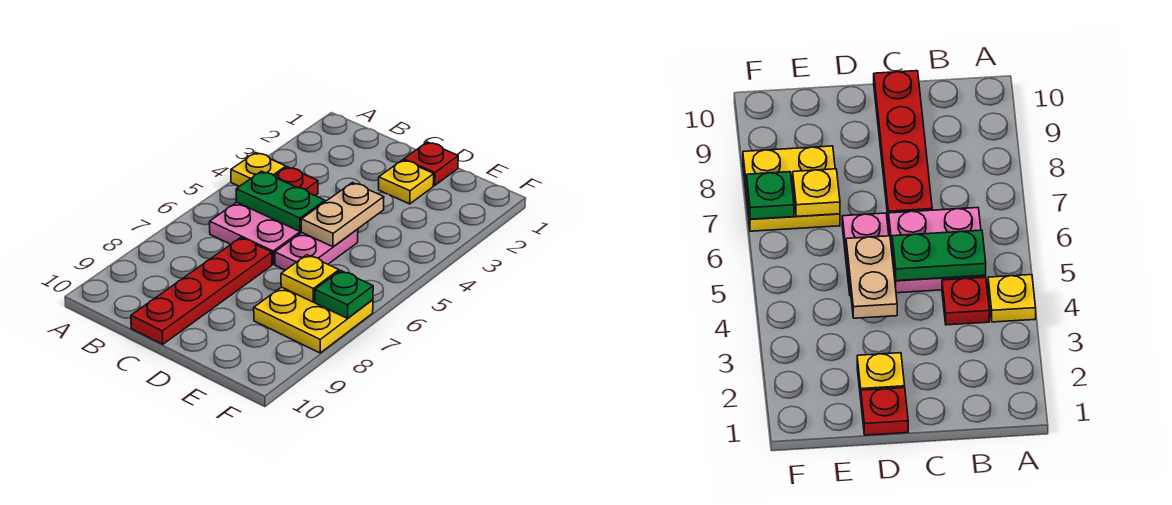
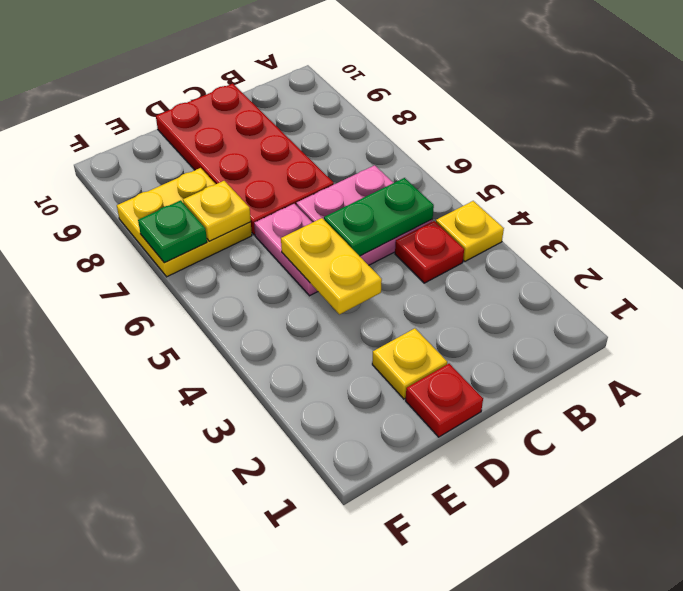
red plate C7:C10 level 1 -> red plate C7:D10 level 1
tan plate D4:D5 level 2 -> yellow plate D4:D5 level 2

